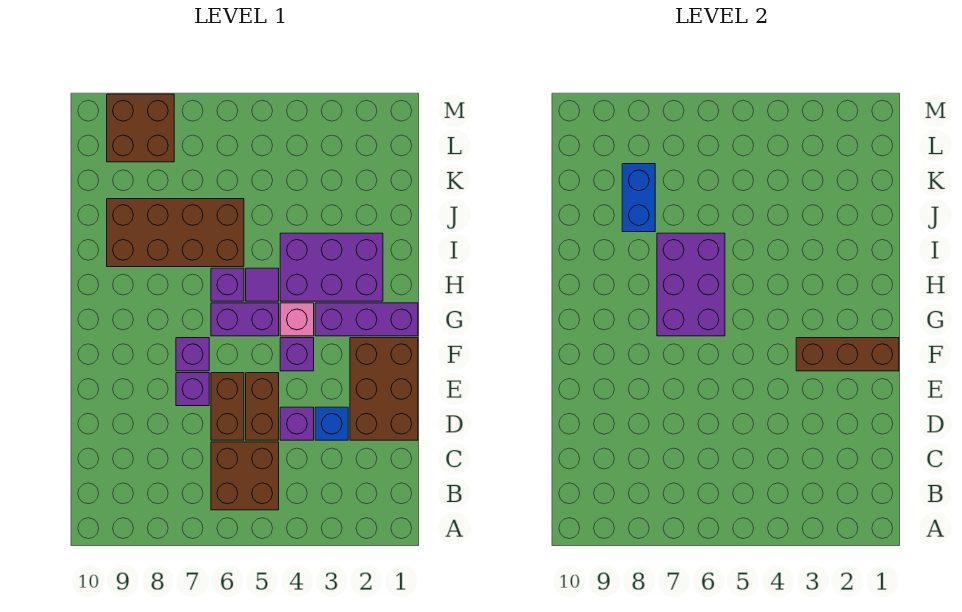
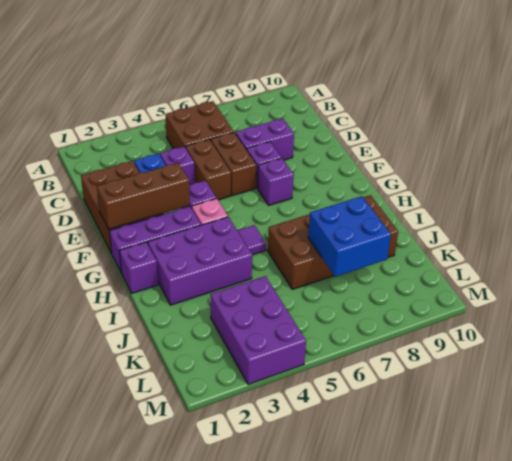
purple brick G5:G6 level 1 -> purple brick D7:D8 level 1
purple brick G6:I7 level 2 -> purple brick K3:M4 level 1
purple brick H6 level 1 -> purple brick H1 level 1
blue brick J8:K8 level 2 -> blue brick J7:K8 level 2
brown brick L8:M9 level 1 -> none

